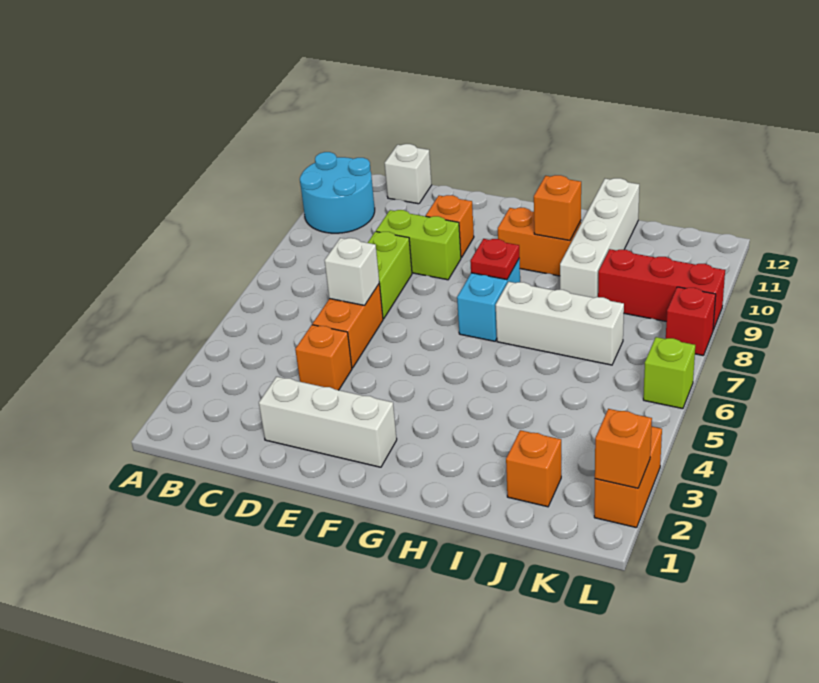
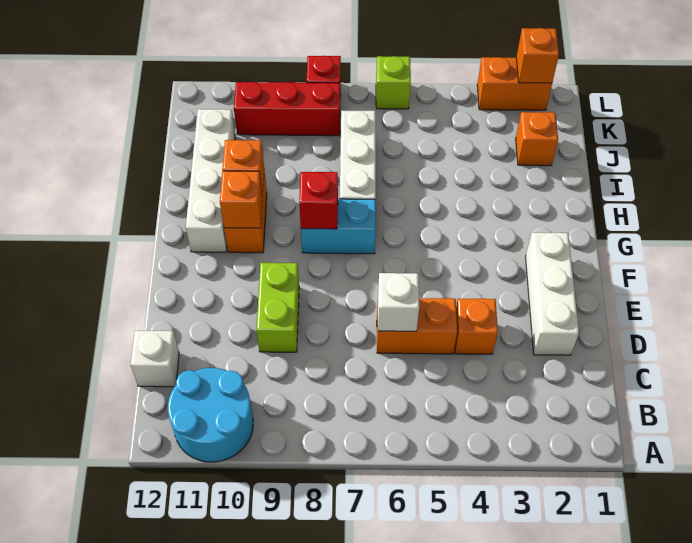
lime brick D7:D8 level 1 -> none
orange brick E10 level 1 -> orange brick G10 level 2
red plate G8 level 2 -> red brick G8 level 2
white brick I9:I12 level 1 -> white brick G11:J11 level 1
red brick J9:L9 level 1 -> red brick K8:K10 level 1

